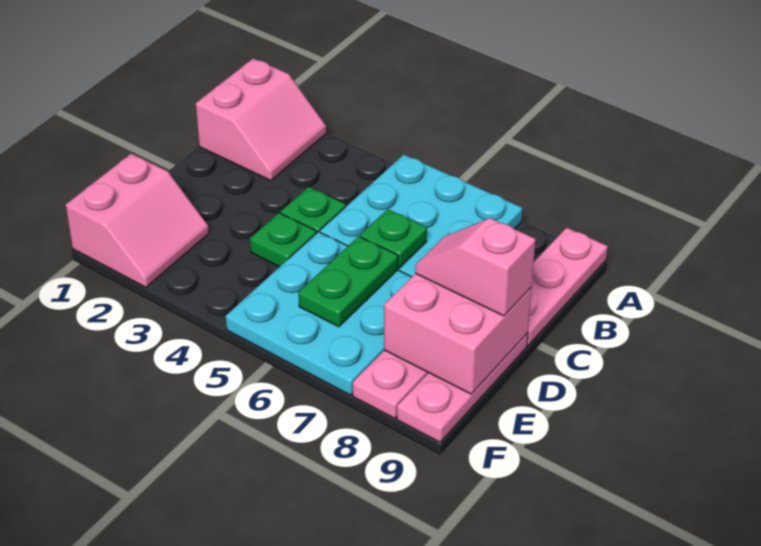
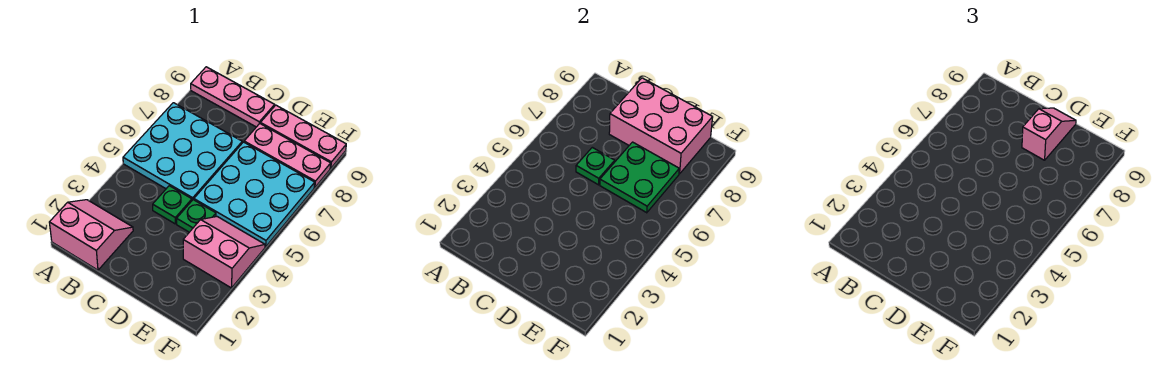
green plate D6:E6 level 2 -> green plate D6:E7 level 2
pink brick D8:E9 level 2 -> pink brick C8:E9 level 2
pink slope D8:D9 level 3 top 9 -> pink slope D8:D9 level 3 top 8
pink slope E1:F2 level 1 top 1 -> pink slope E3:F4 level 1 top 3

